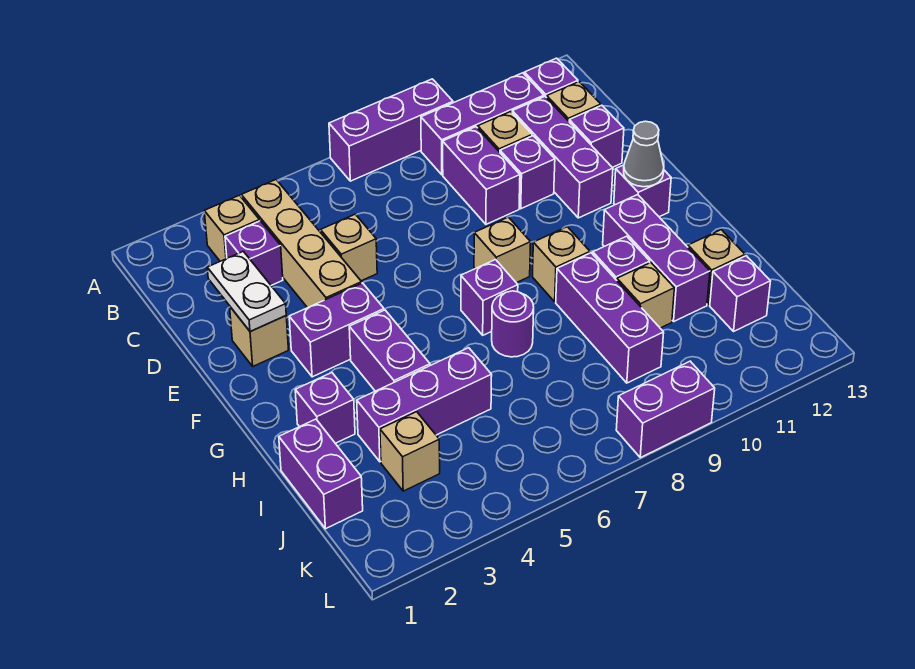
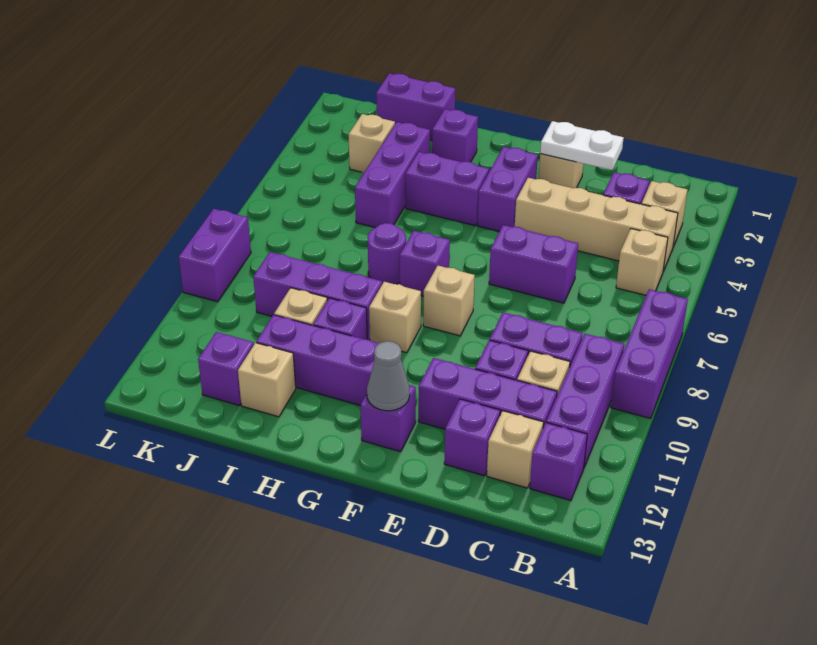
tan brick D5 level 1 -> tan brick B5 level 1
none -> purple brick D6:E6 level 1

